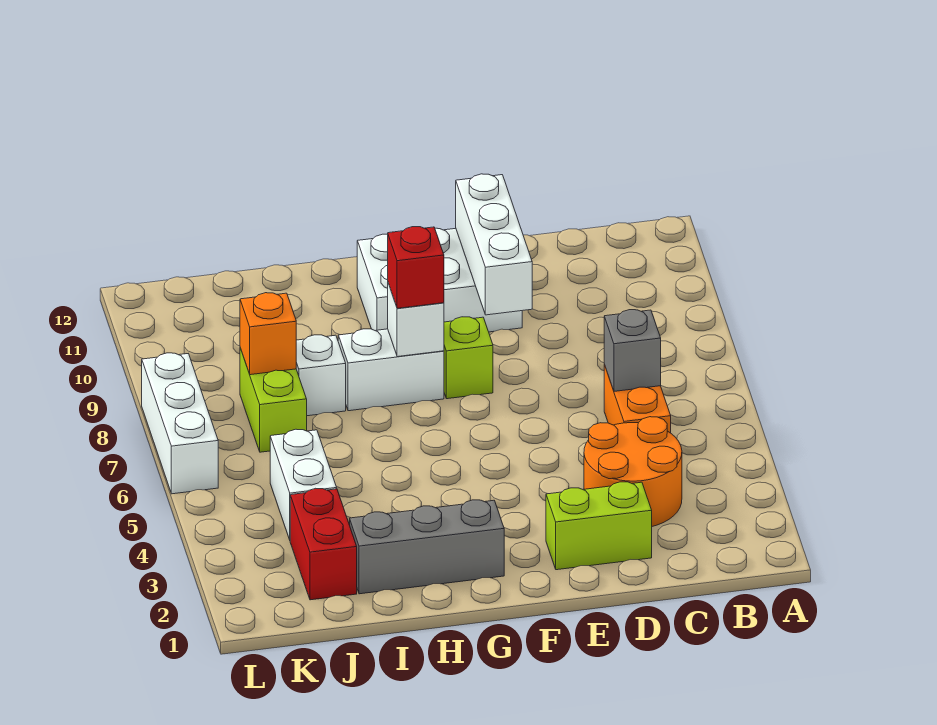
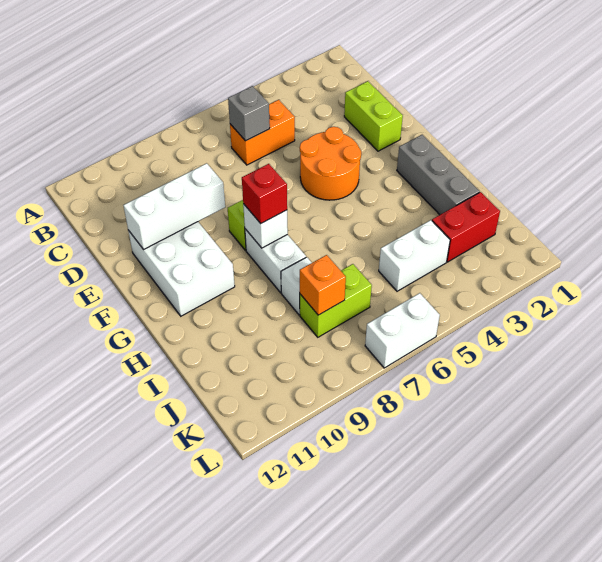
orange round brick C3:D4 level 1 -> orange round brick E4:F5 level 1
white brick L6:L8 level 1 -> white brick L6:L7 level 1

